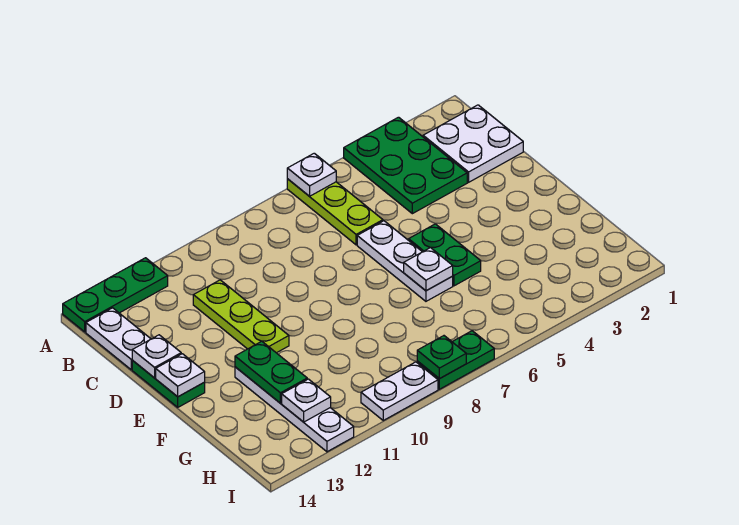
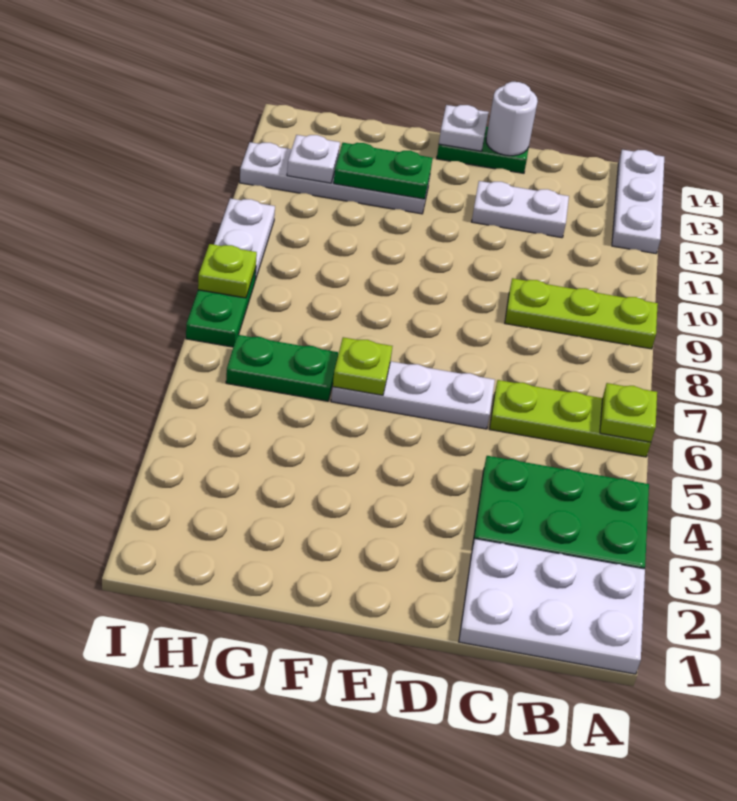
white plate A6 level 2 -> lime plate A6 level 2
green plate A12:A14 level 1 -> white plate A12:A14 level 1
white plate B1:C2 level 1 -> white plate A1:C2 level 1
white plate B14:C14 level 1 -> white plate C12:D12 level 1
lime plate C11:E11 level 1 -> lime plate A9:C9 level 1
white plate D14 level 2 -> white round brick D14 level 2
green plate E5:F5 level 1 -> green plate G6:H6 level 1
white plate F6 level 2 -> lime plate F6 level 2
green plate I8 level 2 -> lime plate I8 level 2

